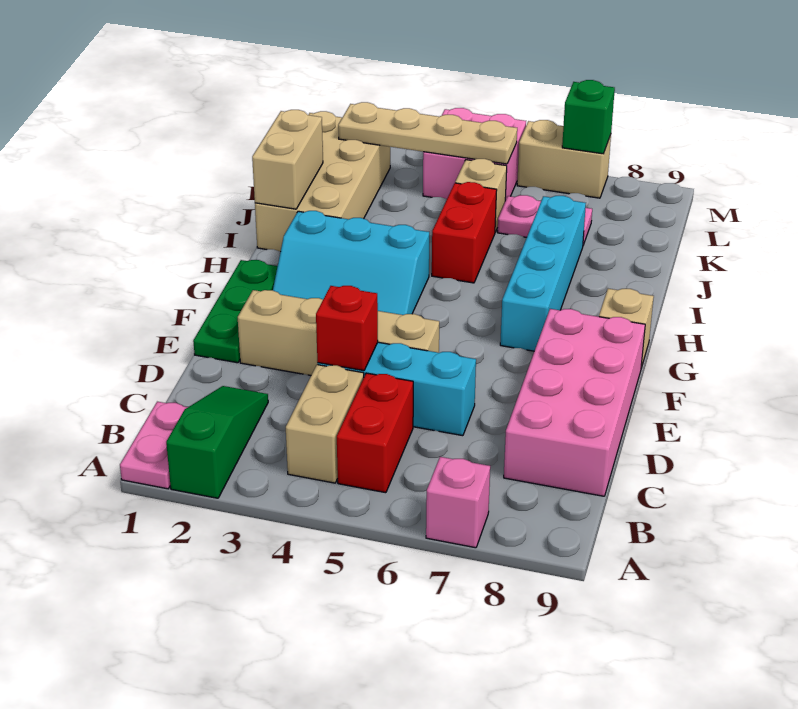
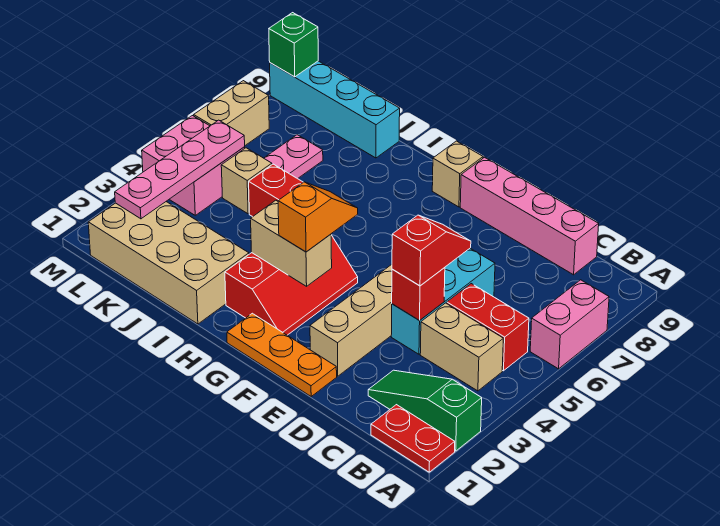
pink plate A1:B1 level 1 -> red plate A1:B1 level 1
pink brick A7 level 1 -> pink brick A6:A7 level 1
pink brick C8:F9 level 1 -> pink brick C9:F9 level 1
none -> red slope D4:D5 level 3 top 4
green plate E1:G1 level 1 -> orange plate E1:G1 level 1
cyan slope G2:H4 level 1 top H -> red slope G2:H4 level 1 top H
none -> orange slope G3:G4 level 3 top 3
cyan brick G7:J7 level 1 -> cyan brick J9:M9 level 1
tan brick I1:J1 level 2 -> tan brick G3:H3 level 2
tan plate L2:L5 level 2 -> pink plate L2:L5 level 2
green brick M7 level 2 -> green brick M9 level 2

